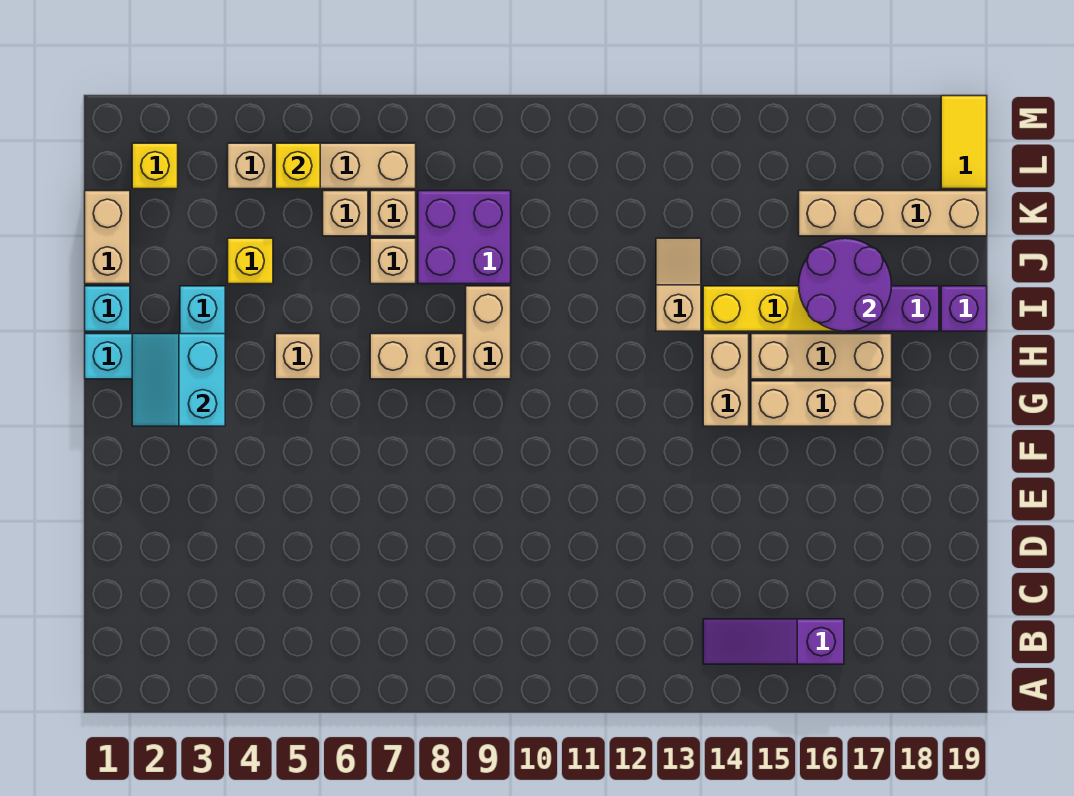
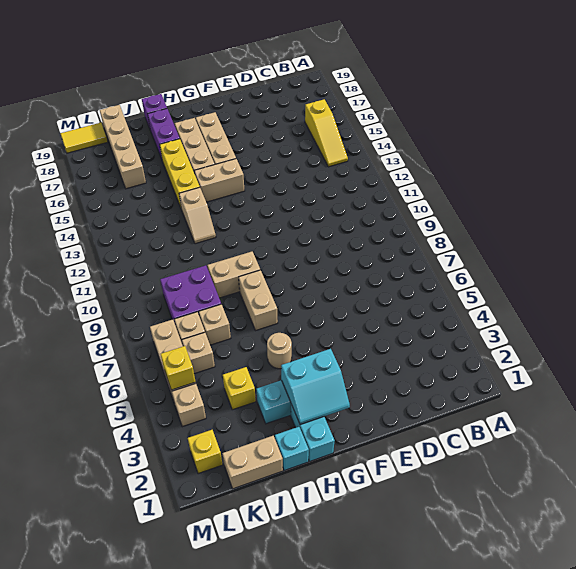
purple slope B14:B16 level 1 top 16 -> yellow slope B14:B16 level 1 top 16
tan brick H5 level 1 -> tan round brick H5 level 1
tan slope I13:J13 level 1 top I -> tan slope I12:I13 level 1 top 13
purple round brick I16:J17 level 2 -> none

